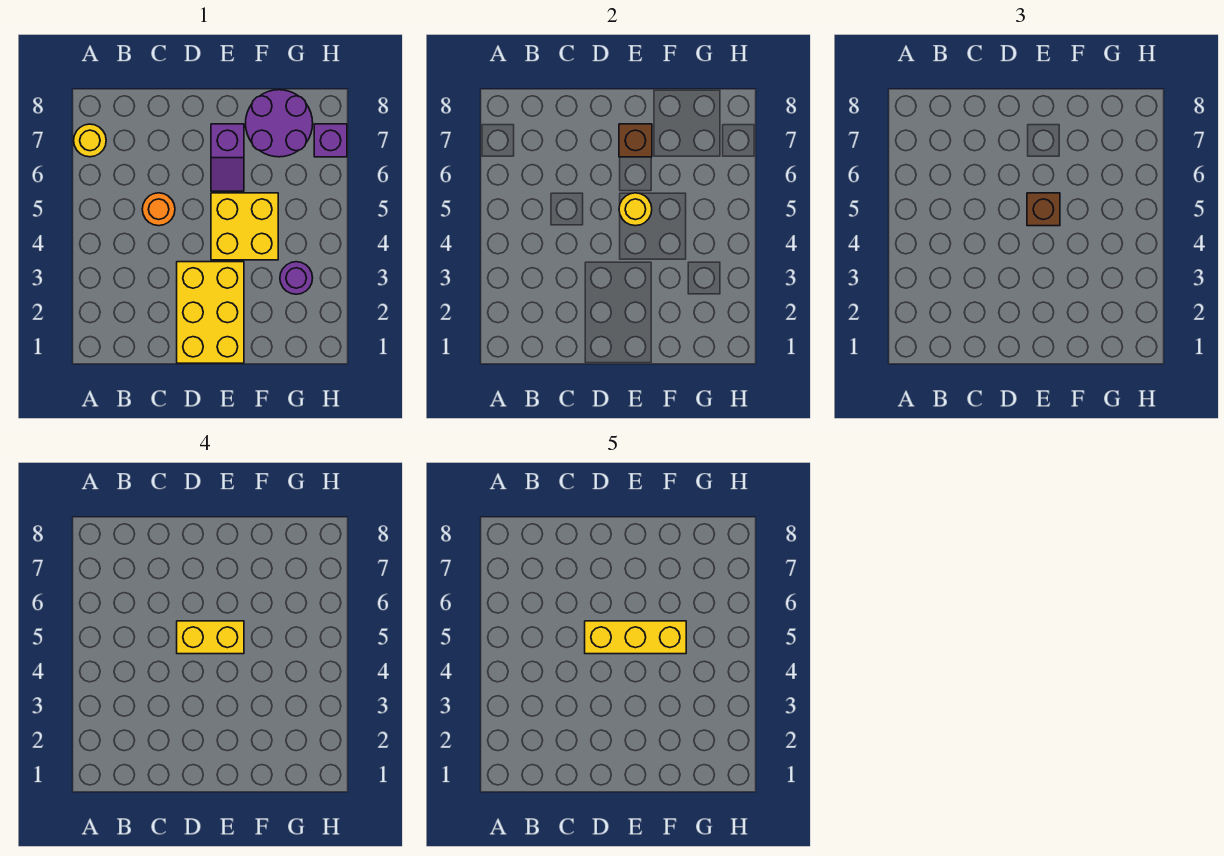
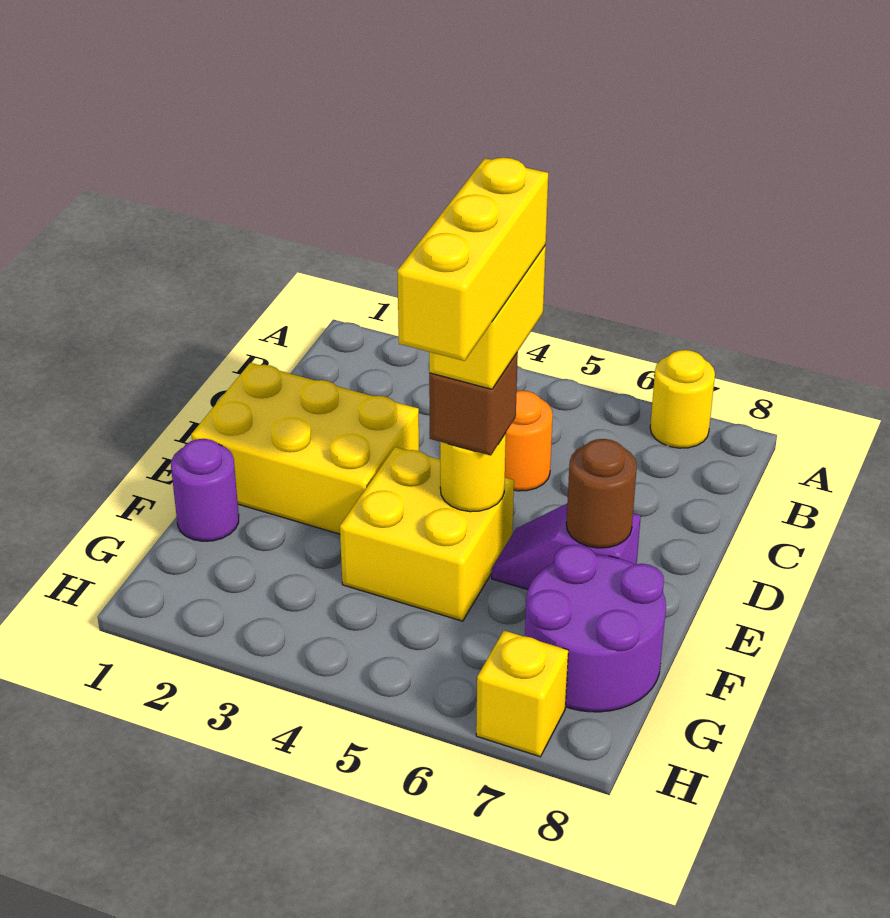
brown brick E7 level 2 -> brown round brick E7 level 2
purple round brick G3 level 1 -> purple round brick F1 level 1
purple brick H7 level 1 -> yellow brick H7 level 1

